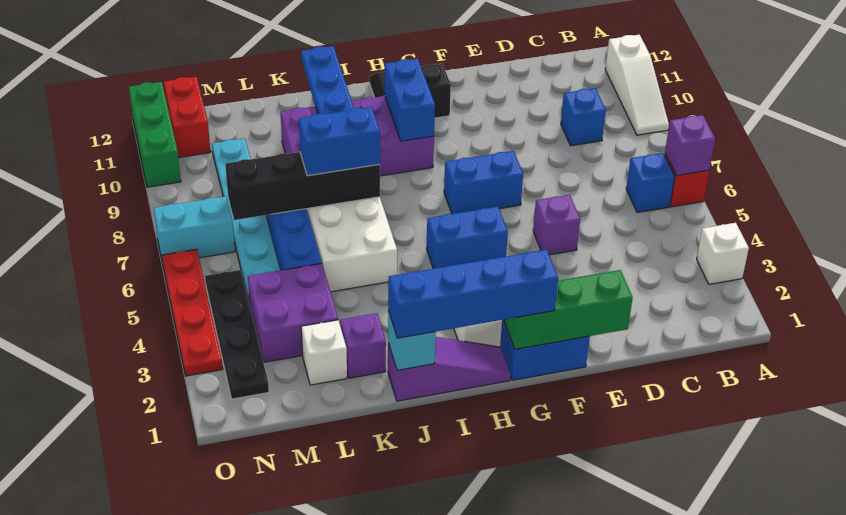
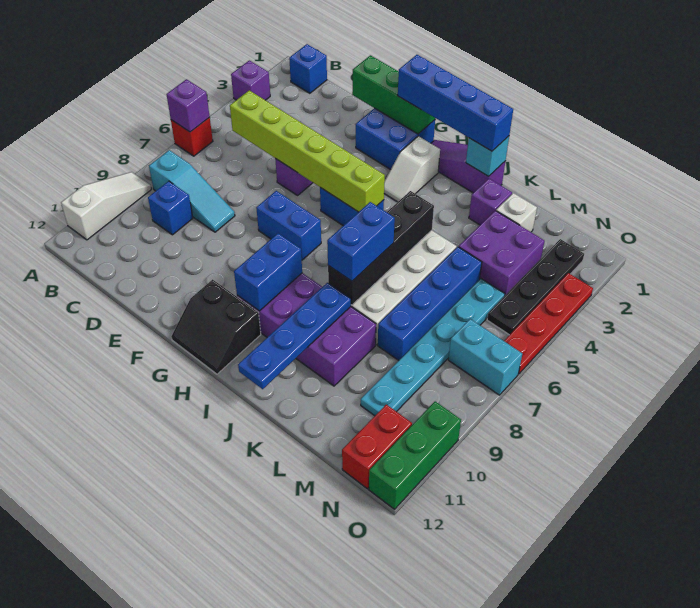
white brick A3 level 1 -> purple brick A3 level 1
blue brick B6 level 1 -> blue brick B1 level 1
none -> cyan slope B8:D8 level 1 top B
none -> lime brick C5:H5 level 2
black brick J7:M7 level 2 -> black brick J5:J8 level 2
blue brick J7:K7 level 3 -> blue brick J7:J8 level 3

